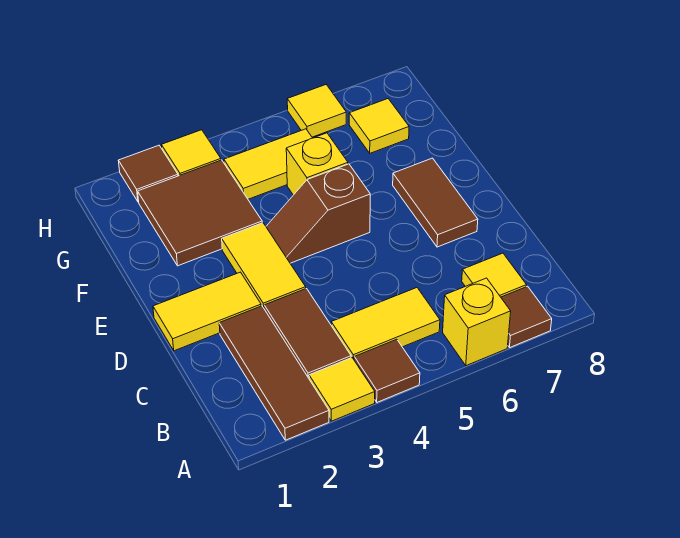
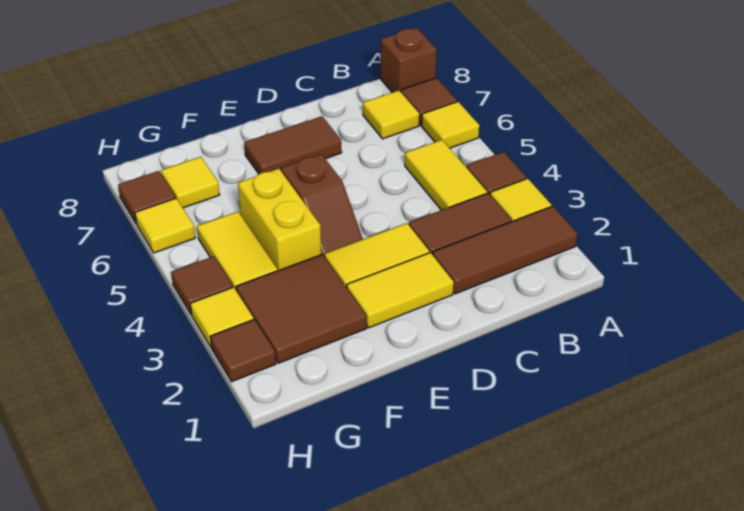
yellow brick A6 level 1 -> yellow tile A6 level 1
none -> brown brick A8 level 1
yellow tile D1:D2 level 1 -> yellow tile D2:E2 level 1
yellow brick F5 level 1 -> yellow brick F4:F5 level 1
none -> brown tile H4 level 1
none -> brown tile H7 level 1

